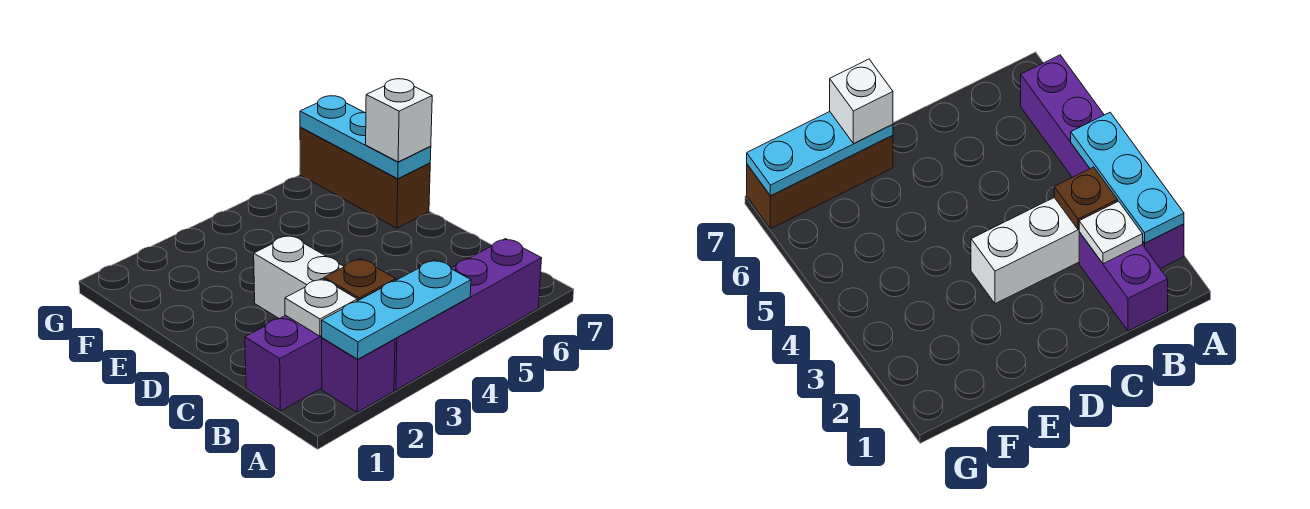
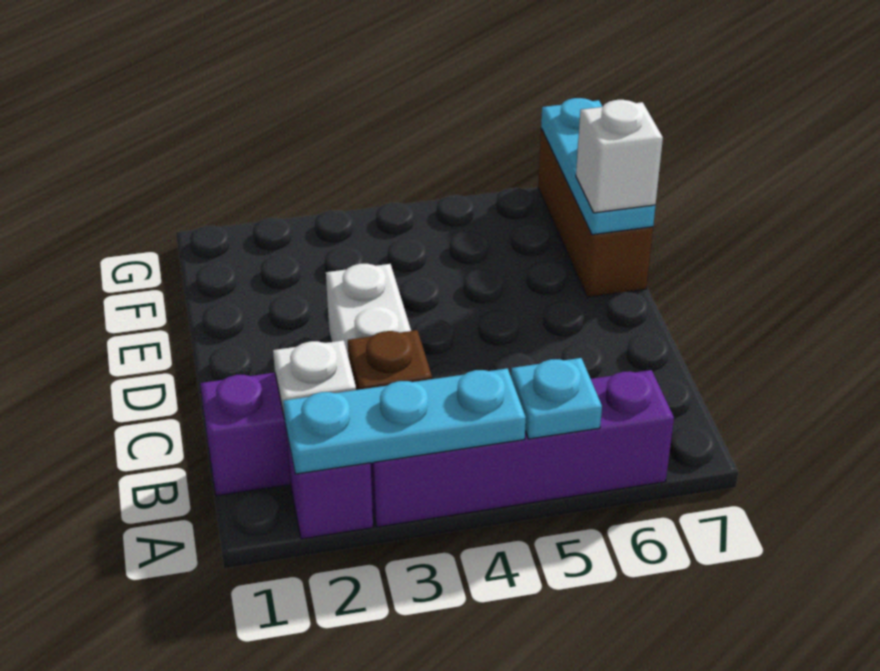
none -> cyan plate A5 level 2

